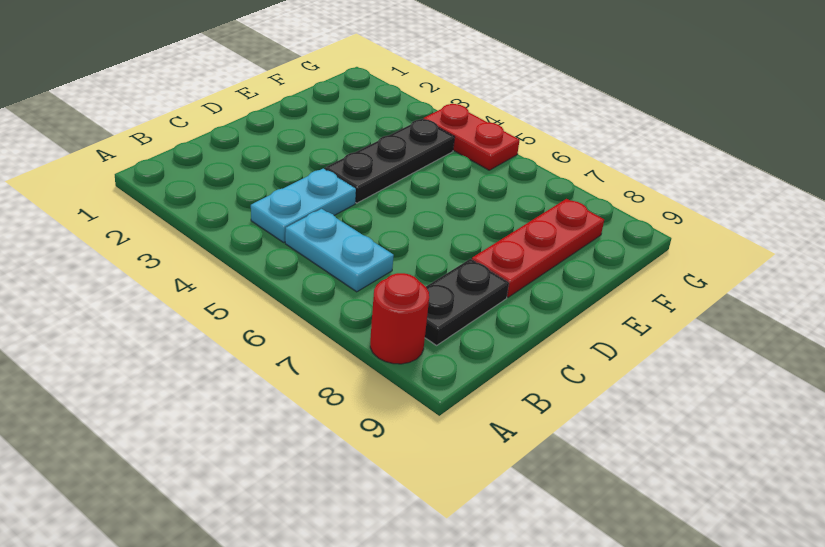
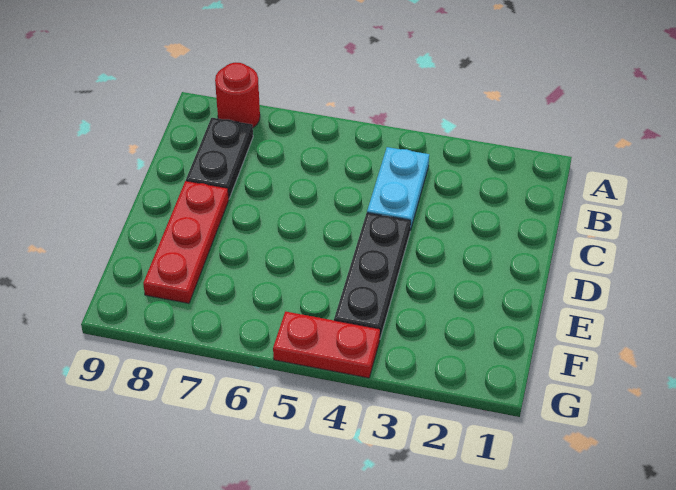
cyan plate B5:B6 level 1 -> none

